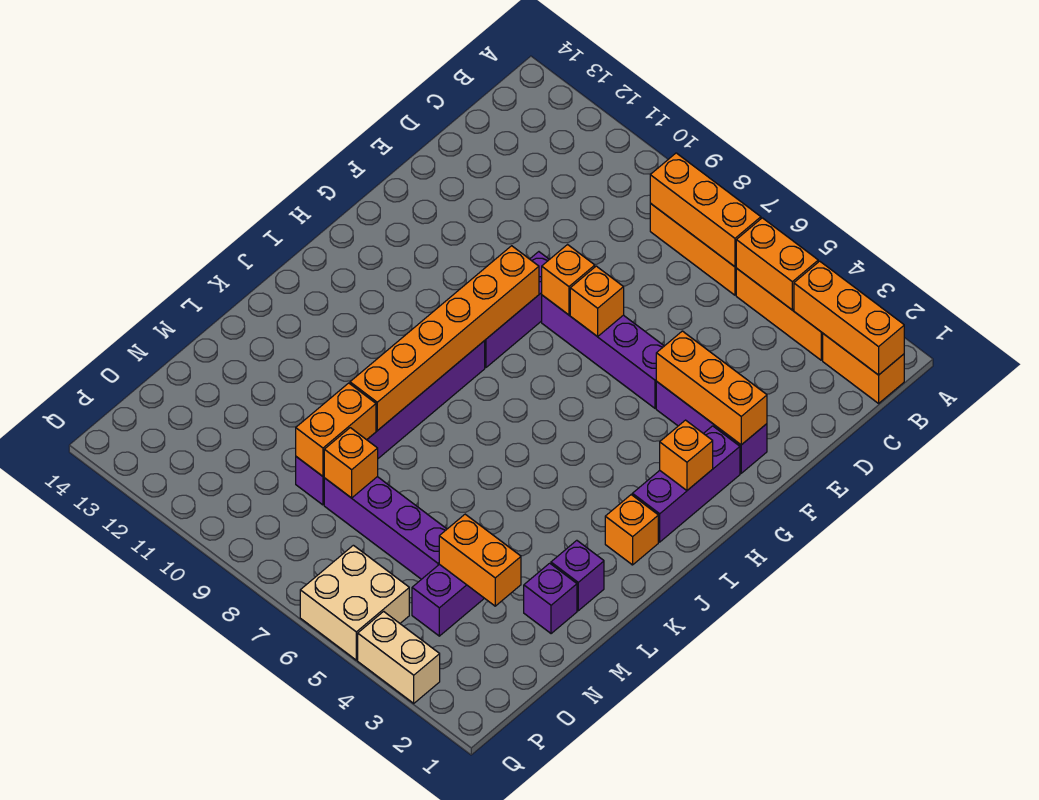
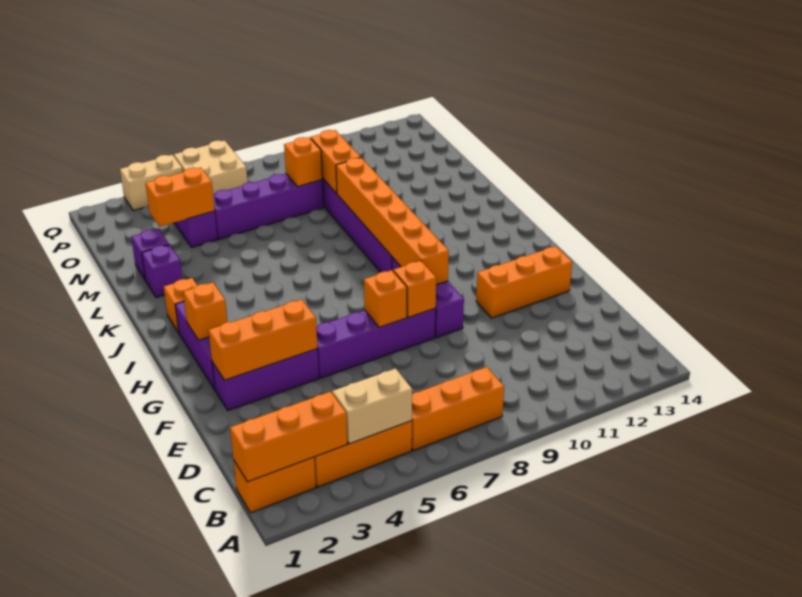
orange brick B4:B5 level 2 -> tan brick B4:B5 level 2
orange brick B6:B8 level 2 -> orange brick F11:F13 level 1

